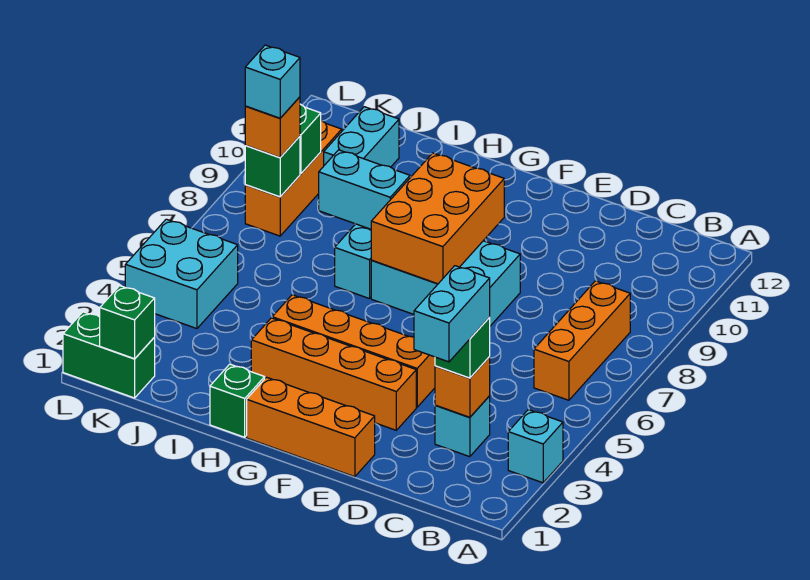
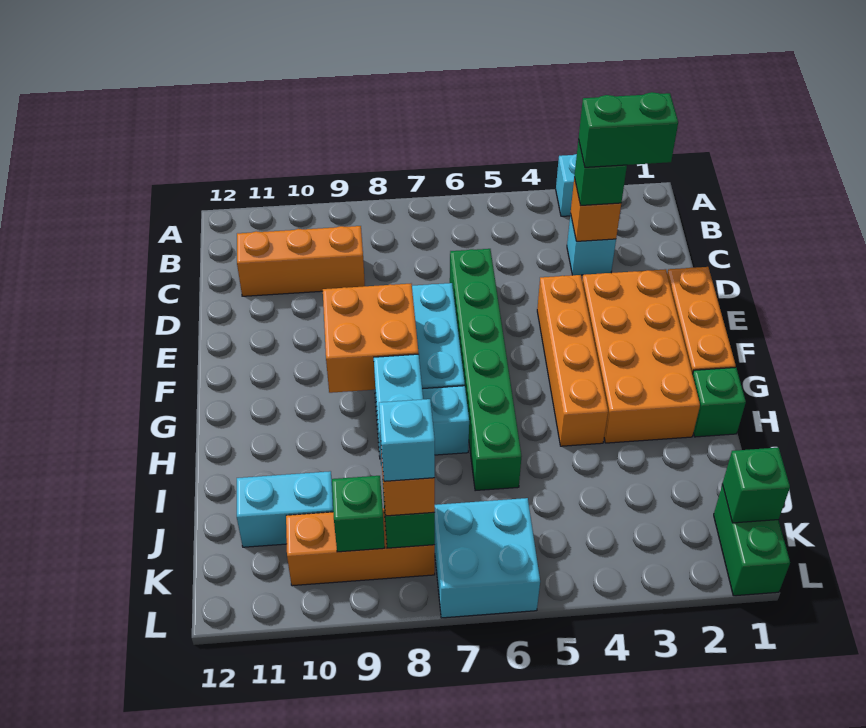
orange brick B6:B8 level 1 -> orange brick C9:C11 level 1
cyan brick C2:C3 level 4 -> green brick C2:C3 level 4
none -> green brick D6:I6 level 1
orange brick E3:H3 level 1 -> orange brick E2:H3 level 1
orange brick F7:G9 level 2 -> orange brick F8:G9 level 2
cyan brick K4:L5 level 1 -> cyan brick K6:L7 level 1

